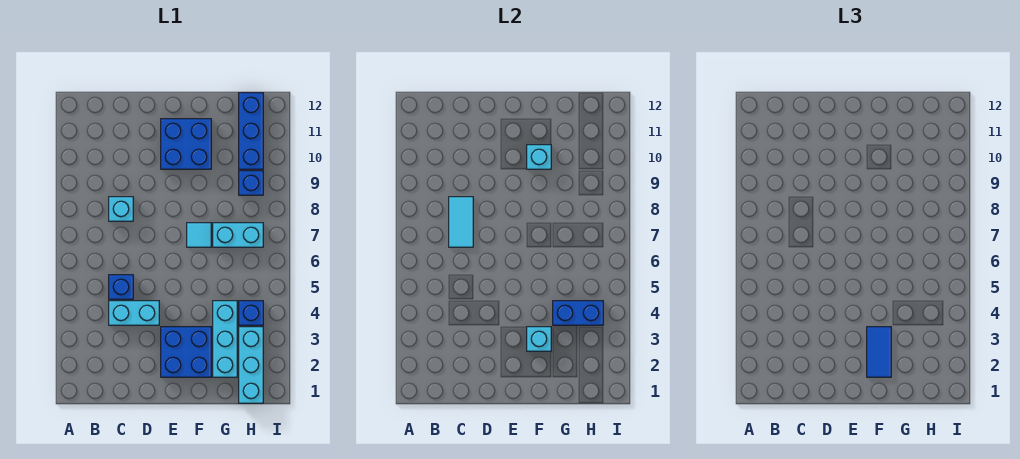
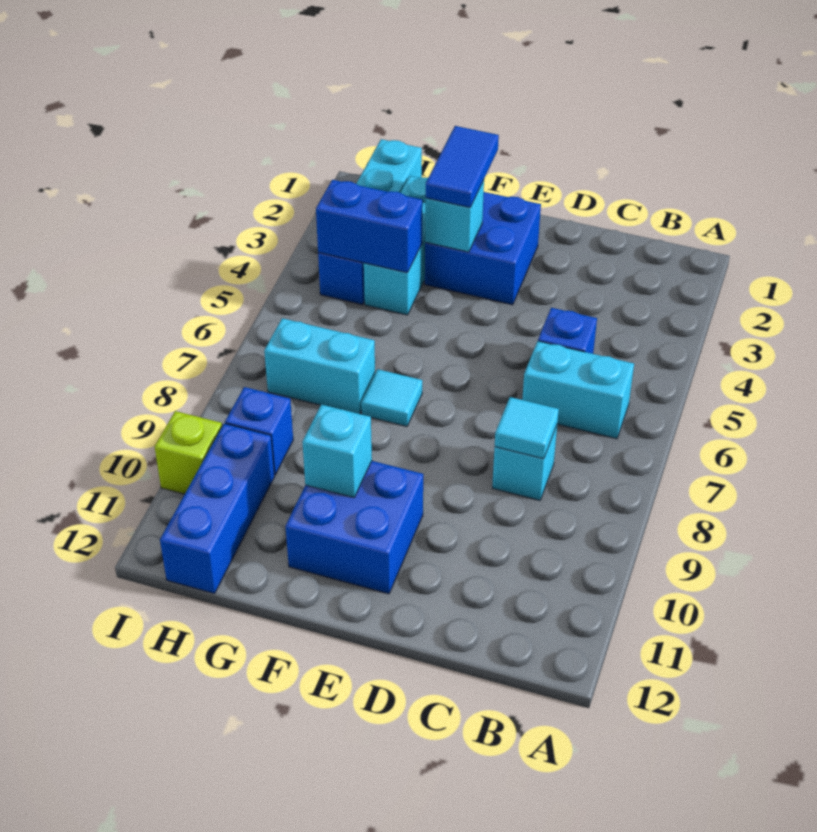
cyan brick C4:D4 level 1 -> cyan brick B6:C6 level 1
cyan tile C7:C8 level 2 -> cyan tile C8 level 2
none -> lime brick I10 level 1

